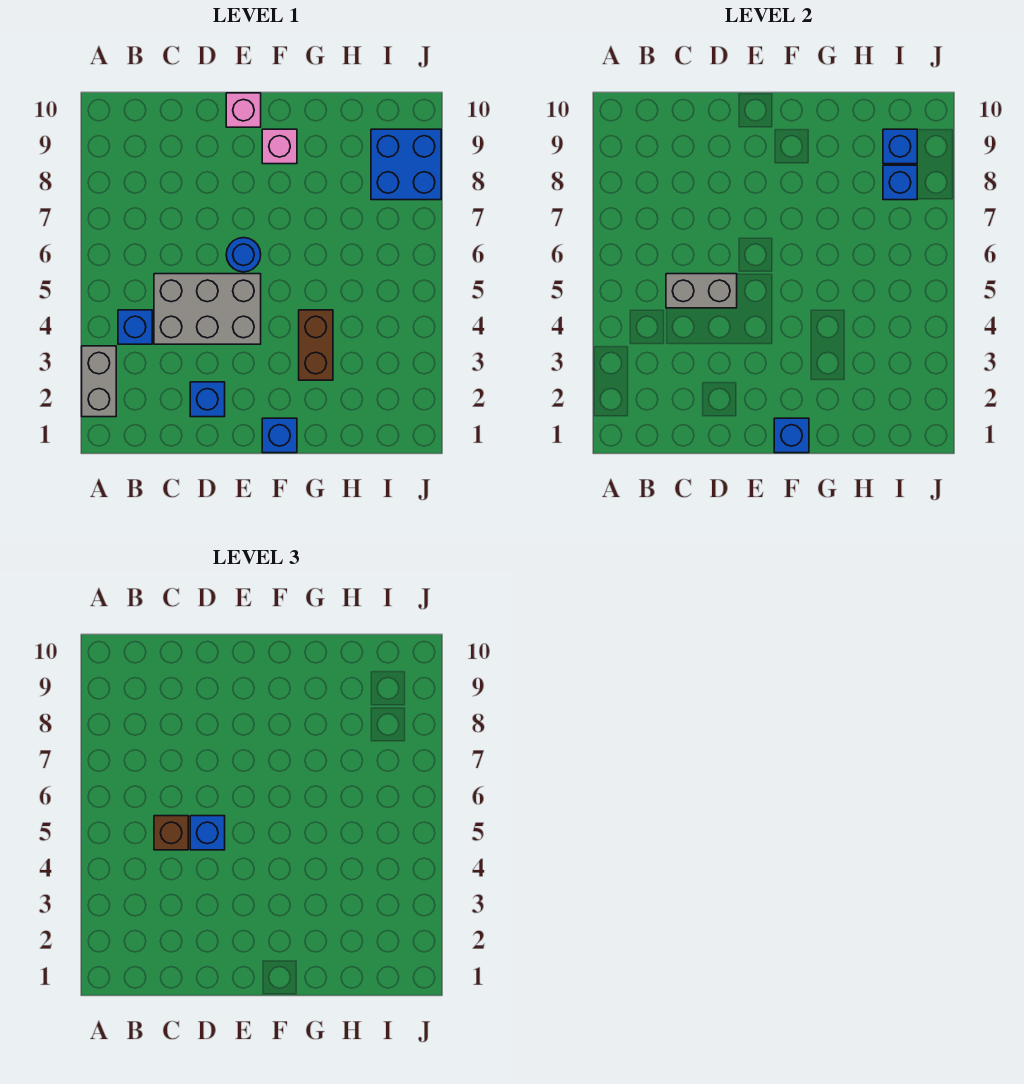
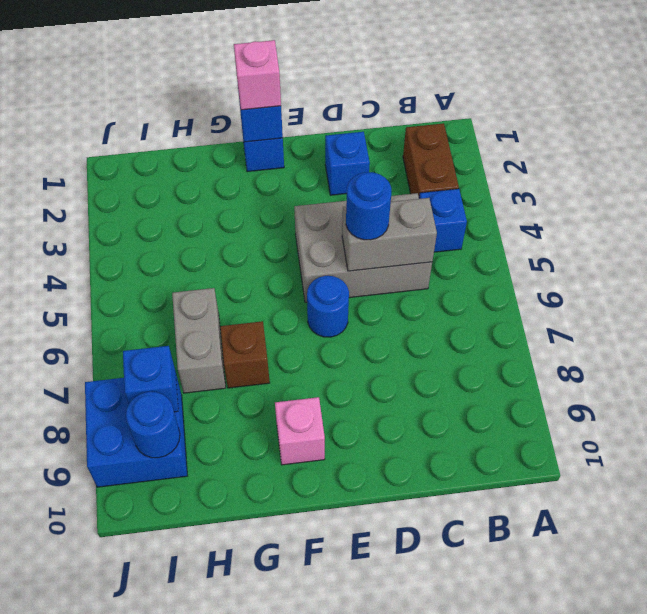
grey brick A2:A3 level 1 -> grey brick H6:H7 level 1
brown brick C5 level 3 -> brown brick G7 level 1
blue brick D5 level 3 -> blue round brick D5 level 3
pink brick E10 level 1 -> pink brick F1 level 3
brown brick G3:G4 level 1 -> brown brick B2:B3 level 1
blue brick I9 level 2 -> blue round brick I9 level 2

